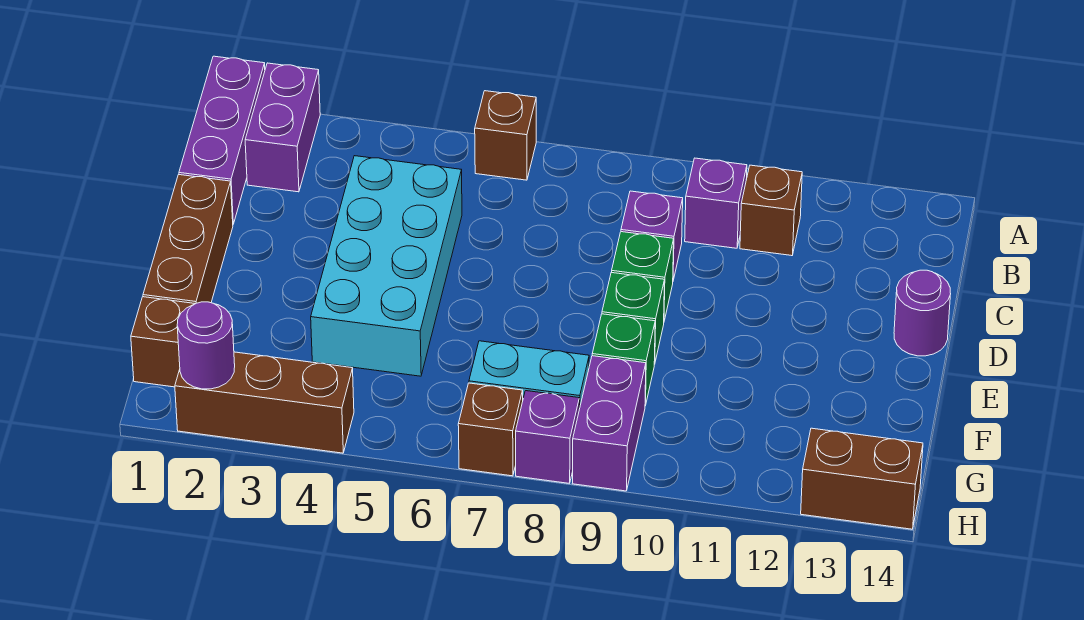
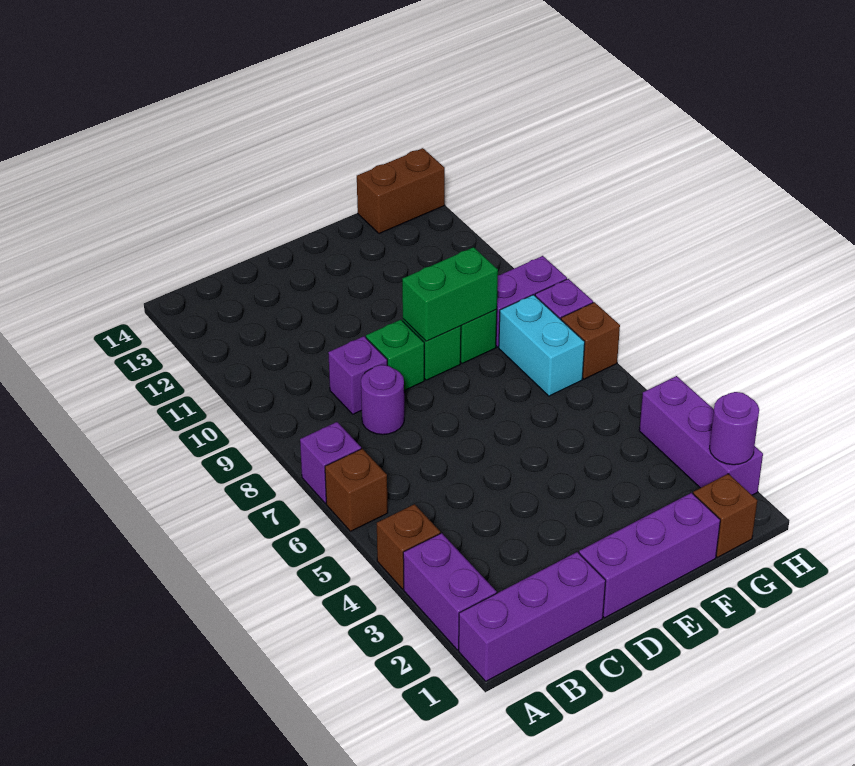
purple brick A2:B2 level 1 -> purple brick A2:A3 level 1
purple brick B10 level 1 -> purple brick A7 level 1
brown brick B11 level 1 -> brown brick A4 level 1
cyan brick C4:F5 level 1 -> none
brown brick D1:F1 level 1 -> purple brick D1:F1 level 1
purple round brick D14 level 1 -> purple round brick C8 level 1
none -> green brick E9:F9 level 2
brown brick H2:H4 level 1 -> purple brick H2:H4 level 1
brown brick H13:H14 level 1 -> brown brick G14:H14 level 1

